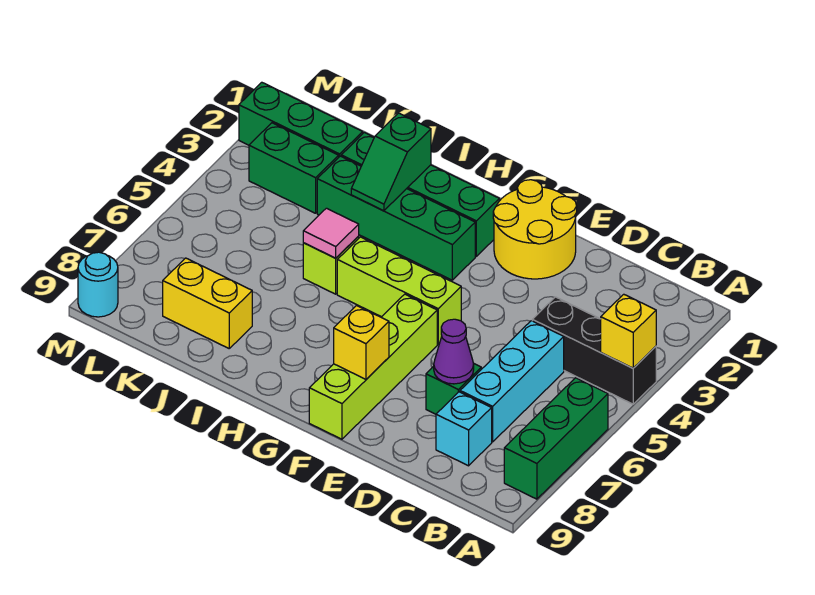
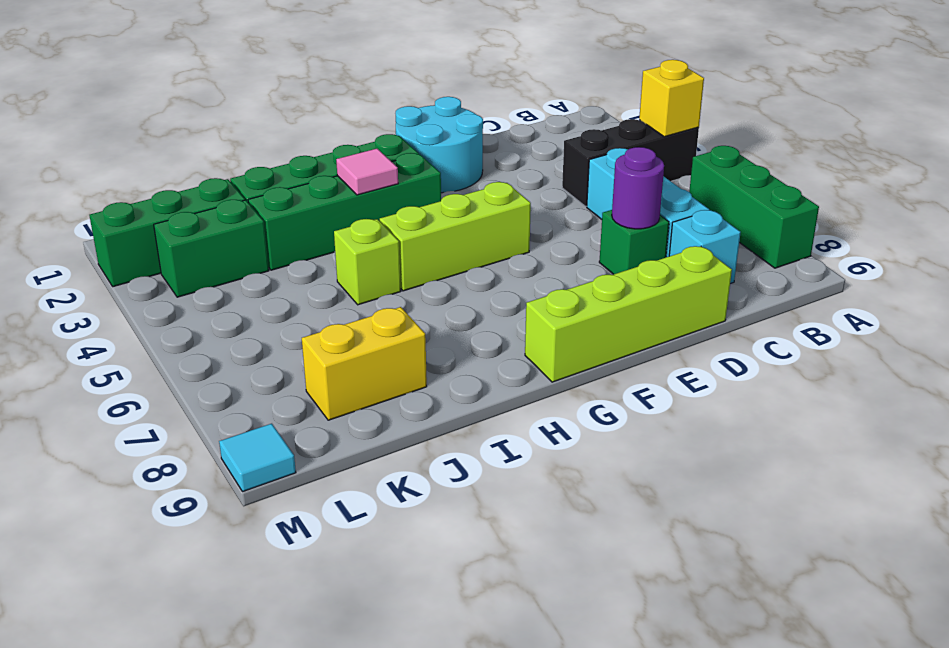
purple cone D7 level 2 -> purple round brick D7 level 2
yellow round brick E1:F2 level 1 -> cyan round brick E1:F2 level 1
lime brick F6:F9 level 1 -> lime brick D9:G9 level 1
yellow brick F8 level 2 -> none
green slope I2:I3 level 2 top 2 -> none
pink tile I5 level 2 -> pink tile H3 level 2
cyan round brick M9 level 1 -> cyan tile M9 level 1

